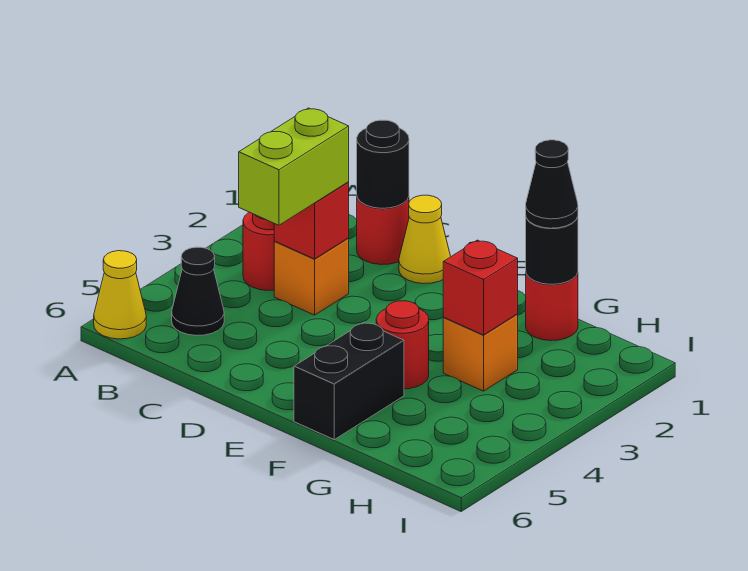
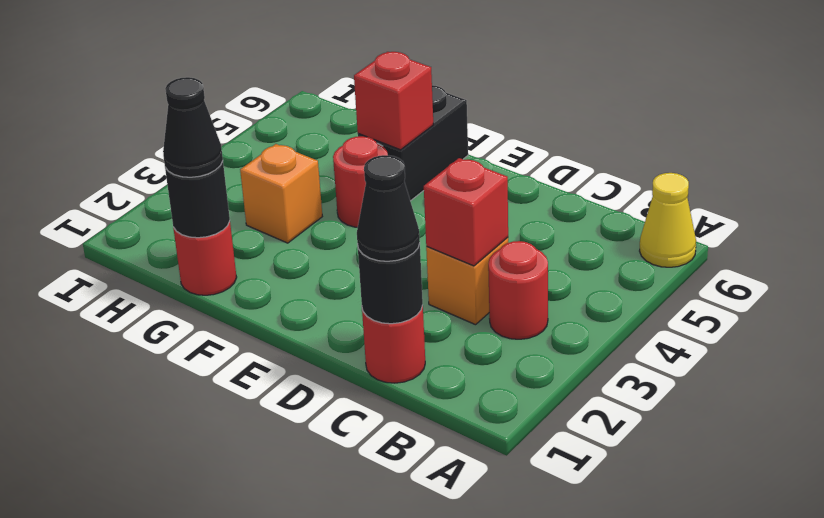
black cone B5 level 1 -> black cone C1 level 3
lime brick C3:C4 level 3 -> none
yellow cone D1 level 1 -> none
red brick G3 level 2 -> red brick F5 level 2

